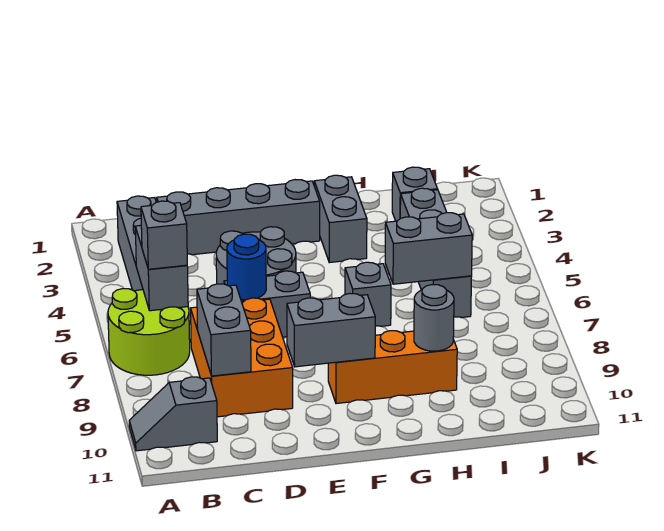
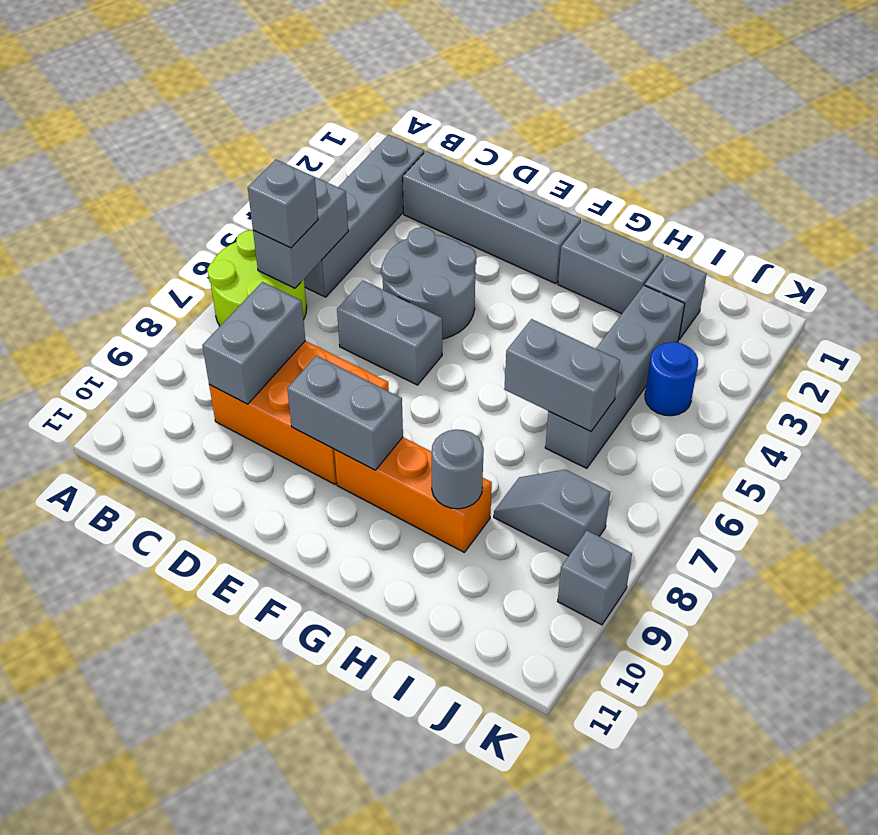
grey slope A10:B10 level 1 top B -> grey slope I8:J8 level 1 top J
orange brick C7:D9 level 1 -> orange brick C8:E9 level 1
blue round brick D6 level 2 -> blue round brick J4 level 1
grey brick G2:G3 level 1 -> grey brick G2:H2 level 1
grey brick G6 level 1 -> grey brick K9 level 1

